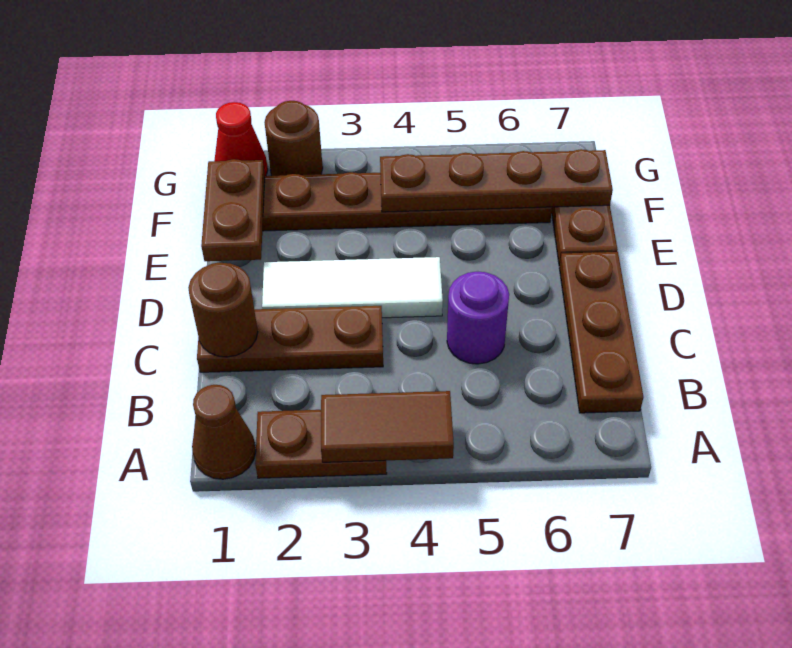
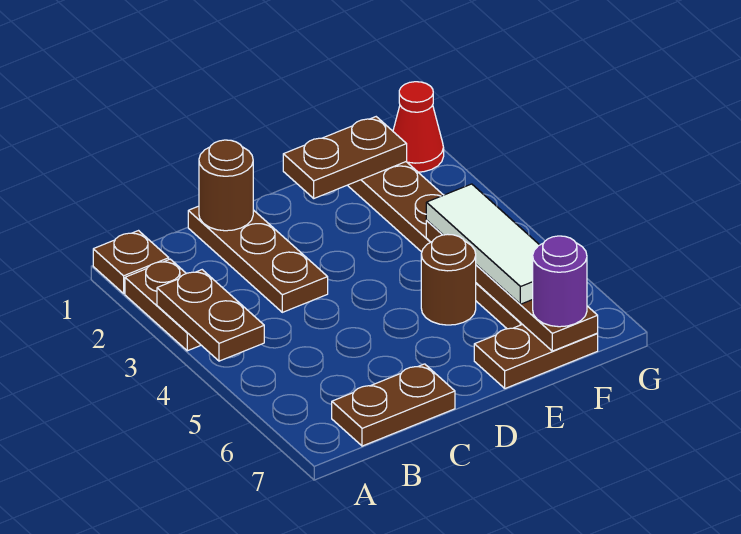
brown cone A1 level 1 -> brown plate A1 level 1
brown tile A3:A4 level 2 -> brown plate A3:A4 level 2
brown plate B7:D7 level 1 -> brown plate B7:C7 level 1
purple round brick C5 level 1 -> purple round brick F7 level 3
white tile D2:D4 level 1 -> white tile F4:F6 level 3
brown round brick G2 level 1 -> brown round brick E5 level 1

